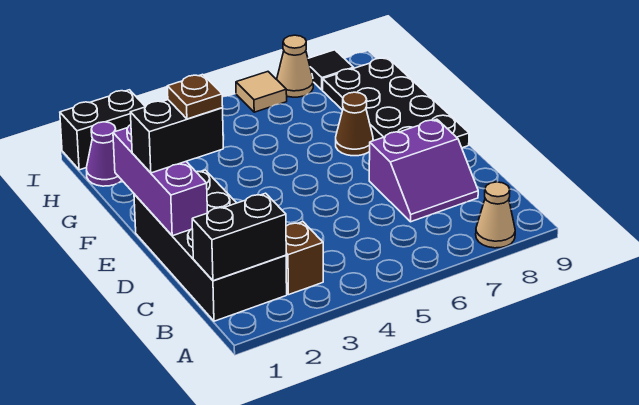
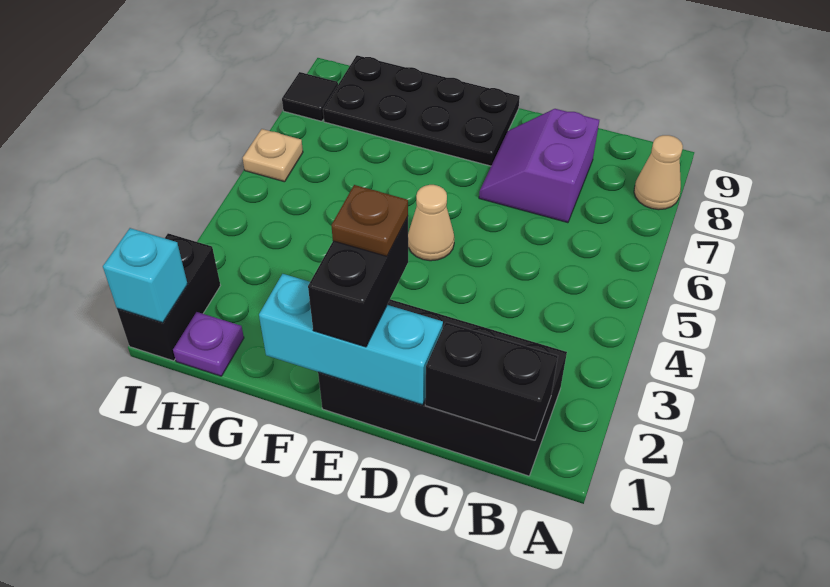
black brick B1:B2 level 2 -> black brick B1:C1 level 2
brown brick B3 level 1 -> none
purple slope C7:D8 level 1 top D -> purple slope C7:D8 level 1 top C
purple brick D1:F1 level 2 -> cyan brick D1:F1 level 2
brown cone F7 level 1 -> none
purple cone H1 level 1 -> purple plate H1 level 1
none -> cyan brick I1 level 2
tan tile I6 level 1 -> tan plate I6 level 1
tan cone I7 level 1 -> tan cone E5 level 1

